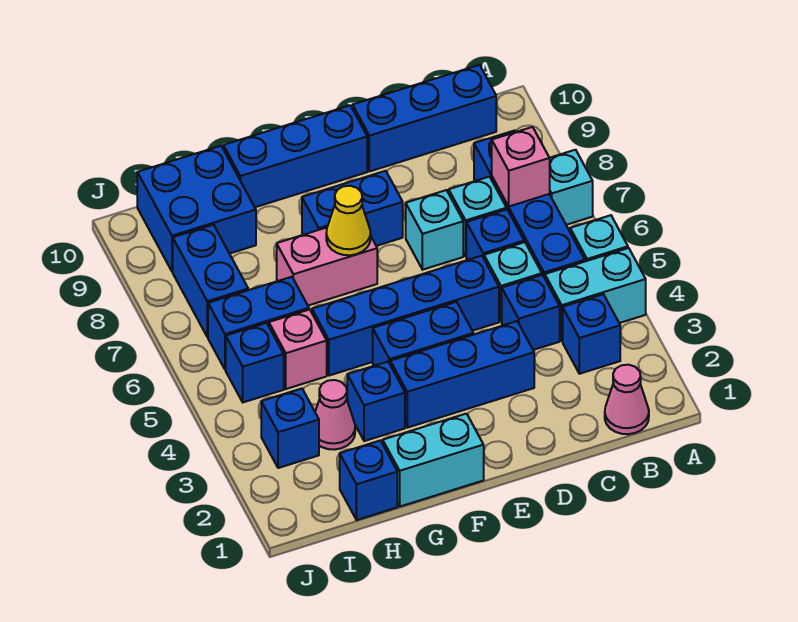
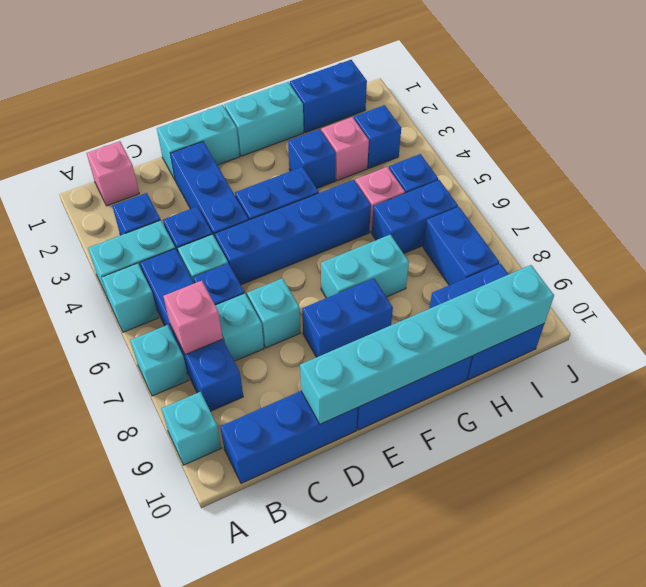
none -> cyan brick A9 level 1
pink cone B1 level 1 -> pink brick B1 level 1
none -> cyan brick D1:E1 level 1
blue brick D3:F3 level 1 -> blue brick D2:D4 level 1
none -> cyan brick D10:I10 level 2
pink brick F7:G7 level 1 -> cyan brick F7:G7 level 1
yellow cone F7 level 2 -> none
blue brick H1 level 1 -> blue brick H1:I1 level 1
pink cone H3 level 1 -> pink brick H3 level 1

